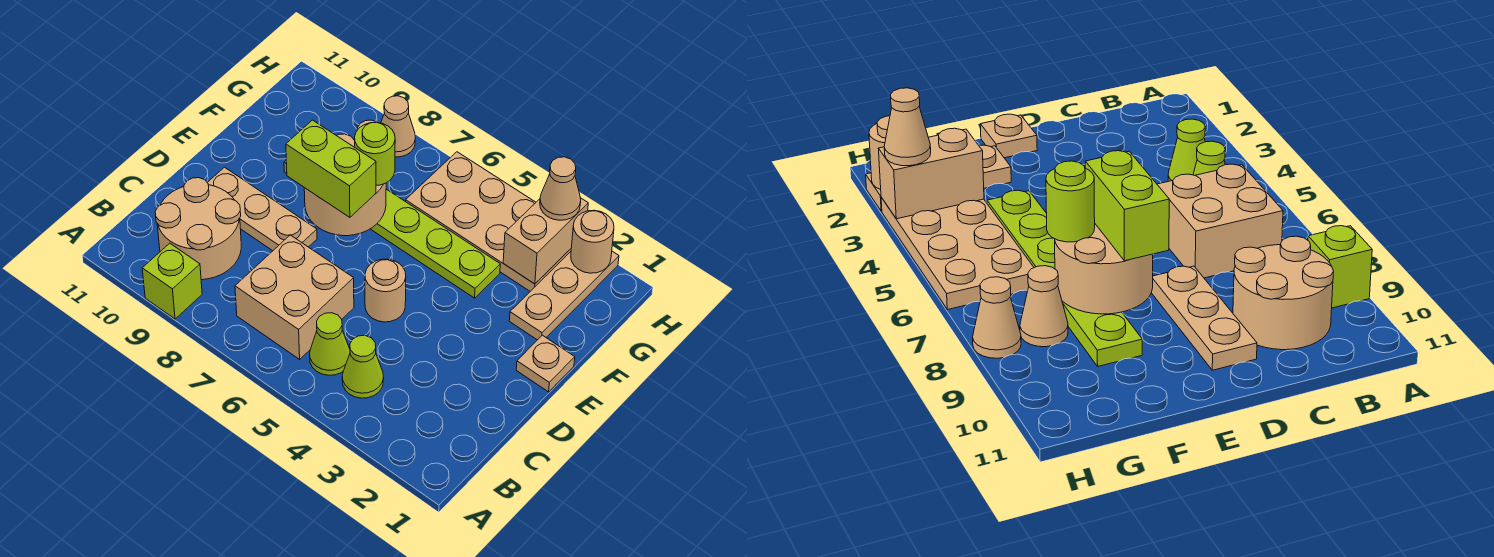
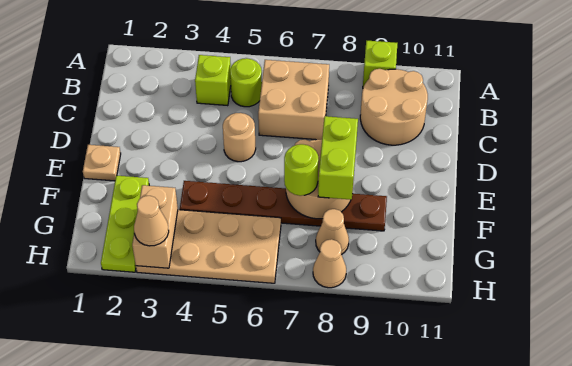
lime cone B4 level 1 -> lime brick B4 level 1
lime cone B5 level 1 -> lime round brick B5 level 1
tan plate D8:D10 level 1 -> none
lime brick E7:E8 level 3 -> lime brick E8:F8 level 3
tan plate F2:H2 level 1 -> lime plate F2:H2 level 1
lime plate F4:F9 level 1 -> brown plate F4:F9 level 1
tan round brick H2 level 2 -> none

